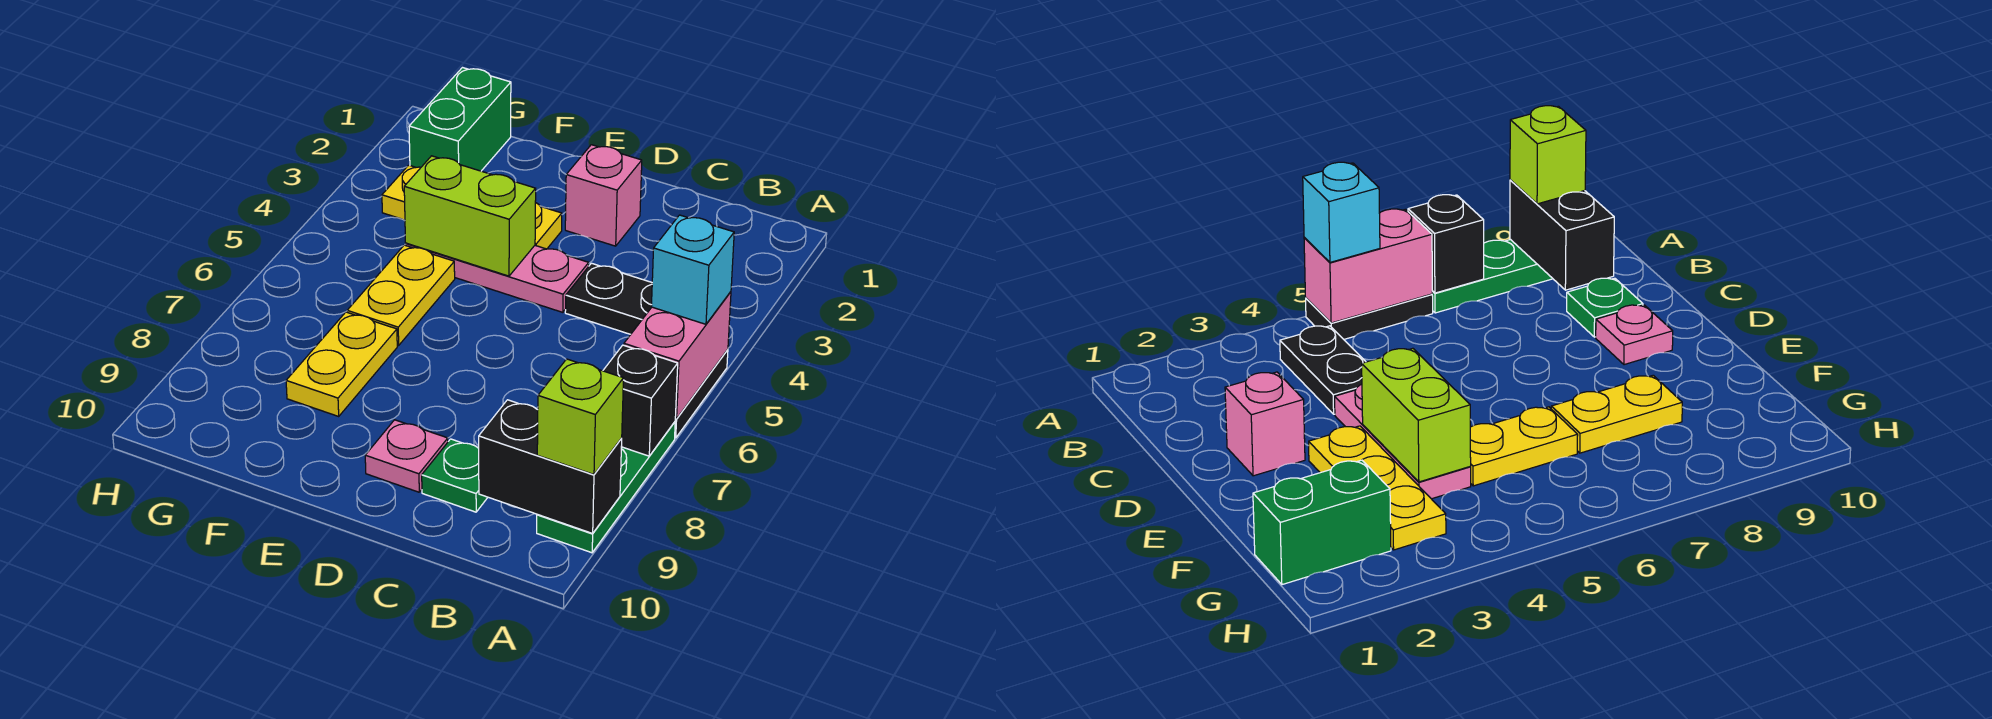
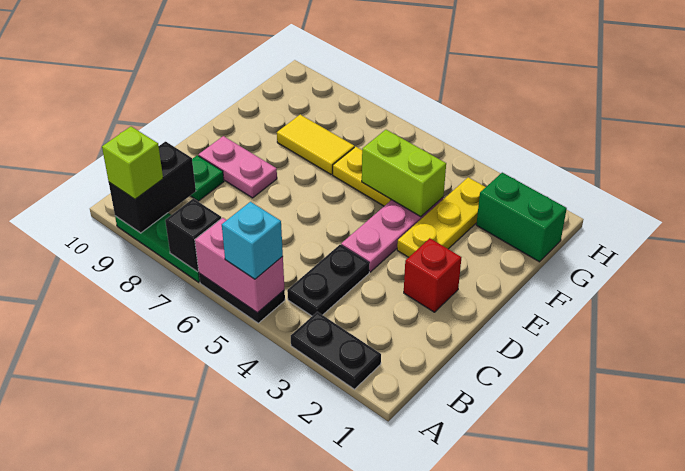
none -> black plate A2:A3 level 1
pink brick D2 level 1 -> red brick D2 level 1
pink plate D9 level 1 -> pink plate D8:D9 level 1
lime brick E4:F4 level 2 -> lime brick F4:F5 level 2
yellow plate F7:F8 level 1 -> yellow tile F7:F8 level 1

